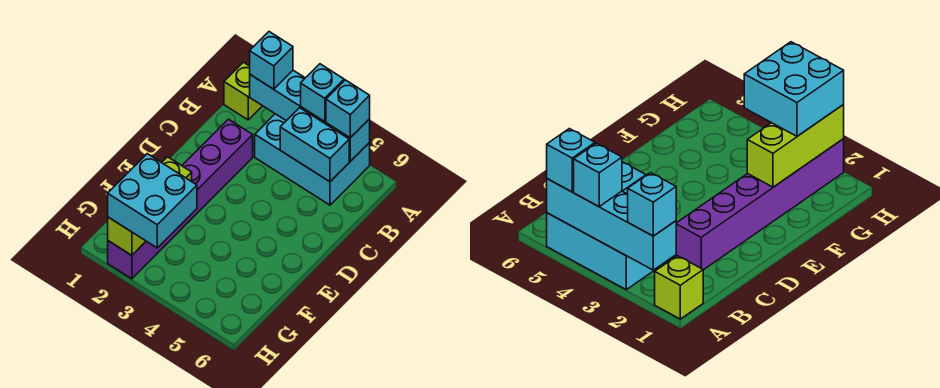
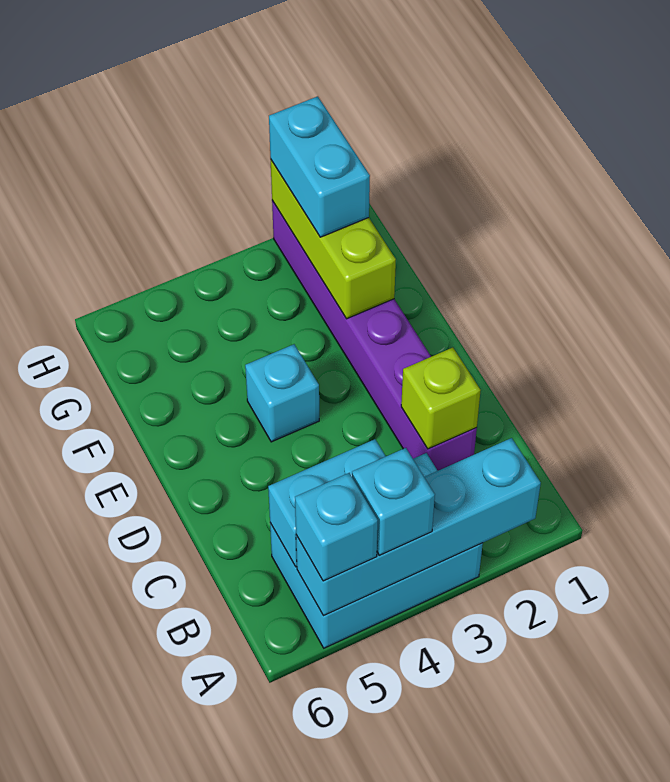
lime brick A1 level 1 -> lime brick C2 level 2
cyan brick A2 level 3 -> cyan brick E4 level 1
cyan brick G2:H3 level 3 -> cyan brick G2:H2 level 3

